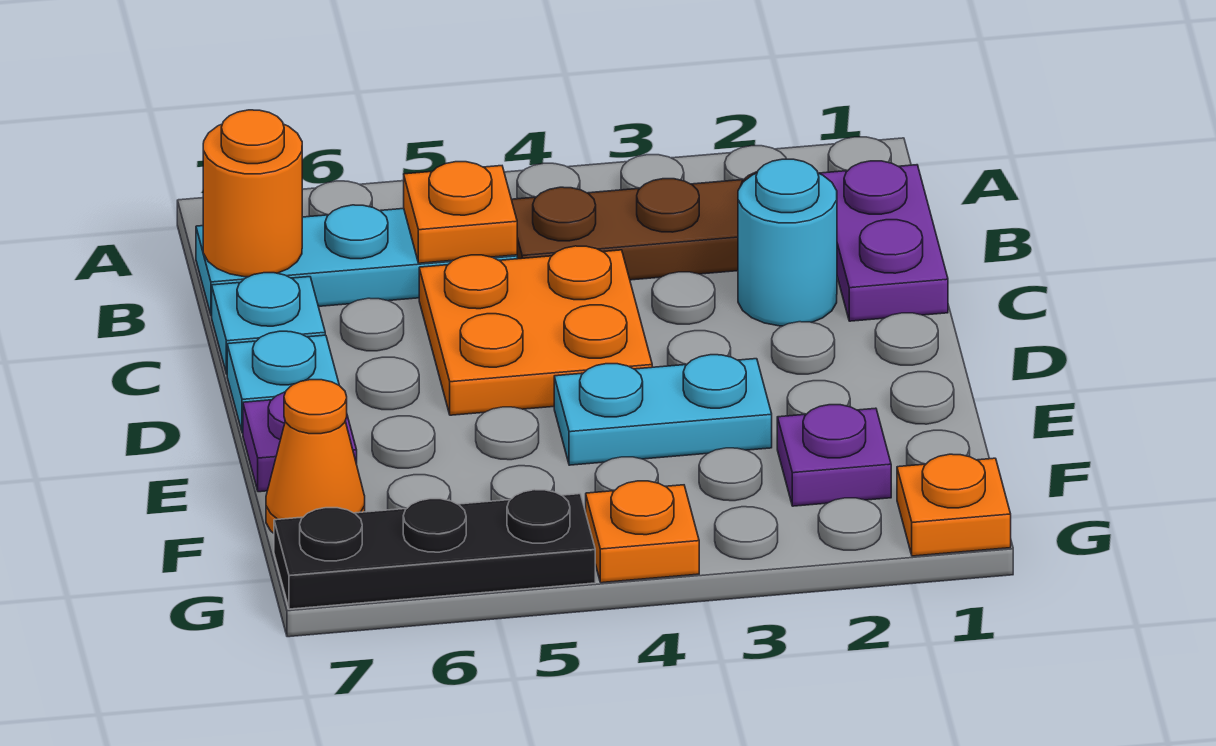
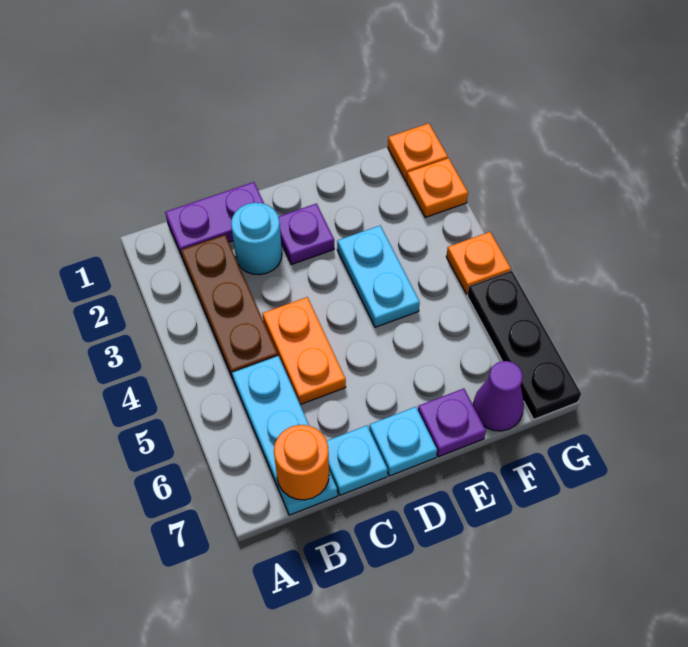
orange plate B5 level 2 -> orange plate G2 level 1
orange plate C4:D5 level 1 -> orange plate C4:C5 level 1
purple plate F2 level 1 -> purple plate D2 level 1
orange cone F7 level 1 -> purple cone F7 level 1

